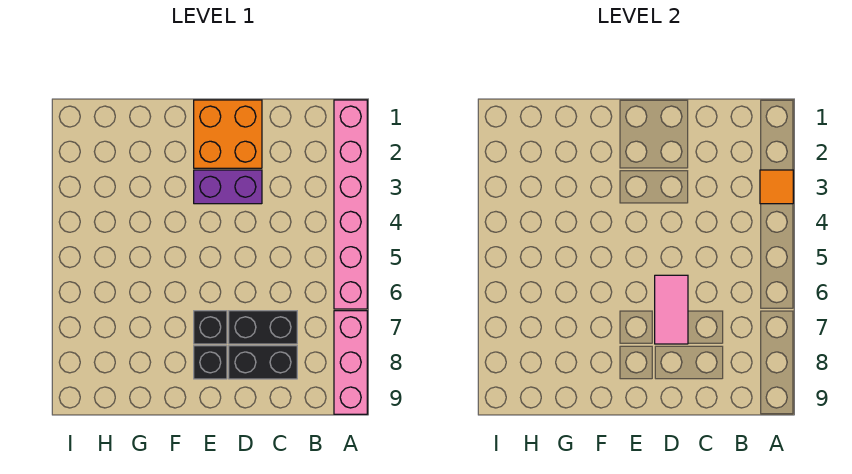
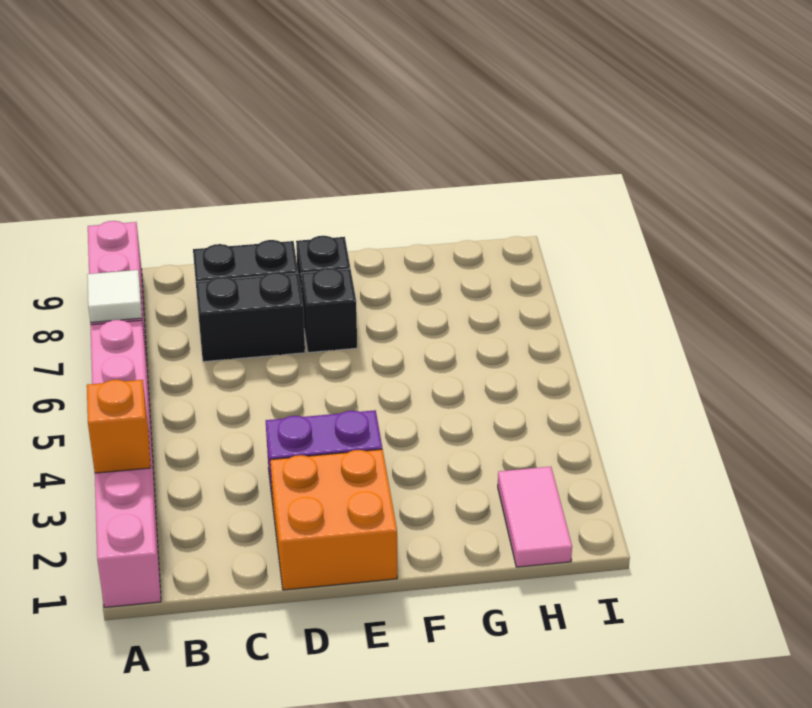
orange tile A3 level 2 -> orange brick A3 level 2
none -> white tile A7 level 2
pink tile D6:D7 level 2 -> pink tile H1:H2 level 1

